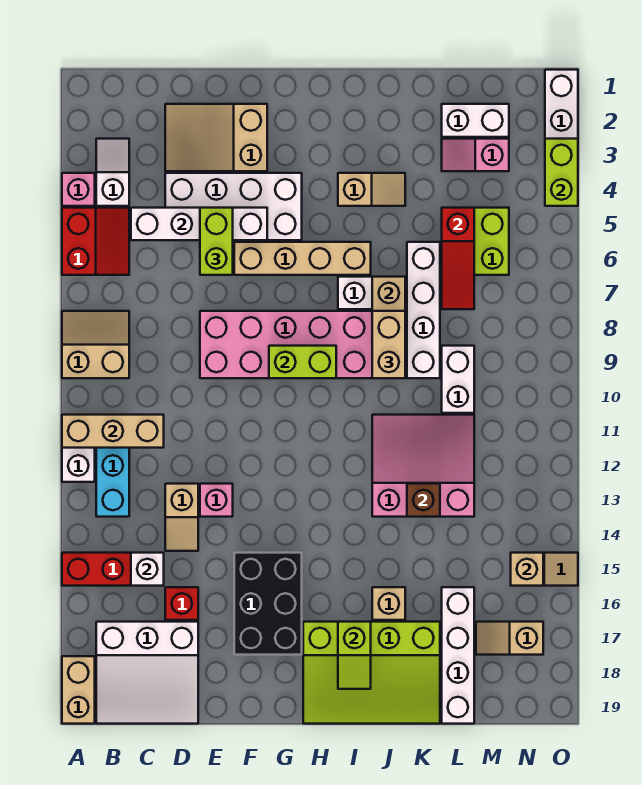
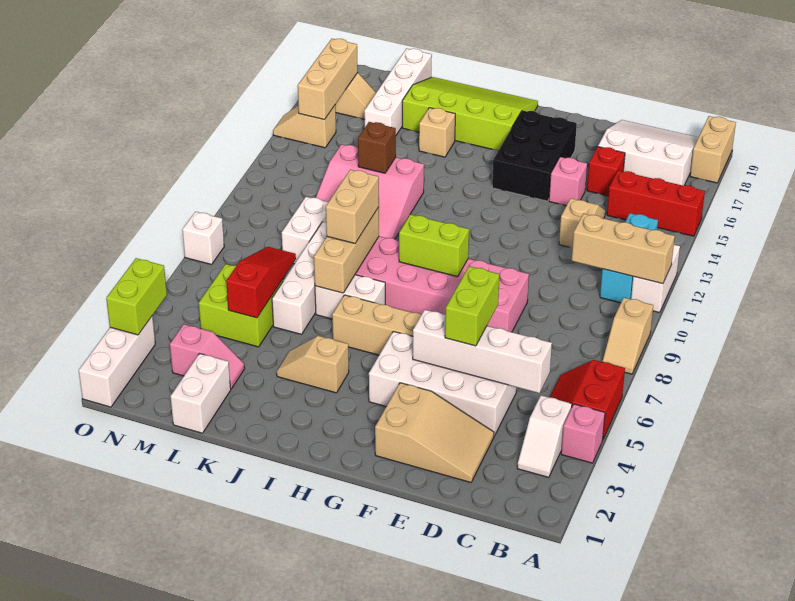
tan slope A8:B9 level 1 top 9 -> tan slope A8:A9 level 1 top 9
white brick C15 level 2 -> white brick O8 level 1
pink brick E13 level 1 -> pink brick E15 level 1
lime slope I17:I18 level 2 top 17 -> none
white brick L2:M2 level 1 -> white brick L1:L2 level 1
tan brick N15 level 2 -> tan brick N15:N17 level 2

